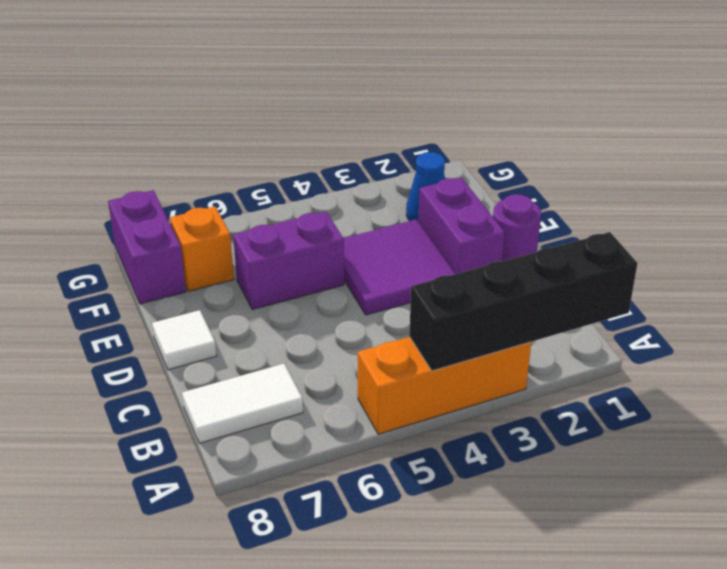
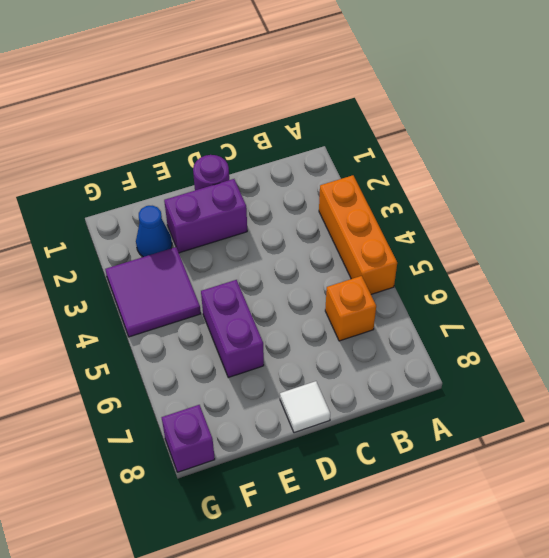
black brick A1:A4 level 2 -> none
white tile B7:B8 level 1 -> none
purple tile D3:E4 level 1 -> purple tile F3:G4 level 1
orange brick F7 level 1 -> orange brick B6 level 1
purple brick F8:G8 level 1 -> purple brick G8 level 1

